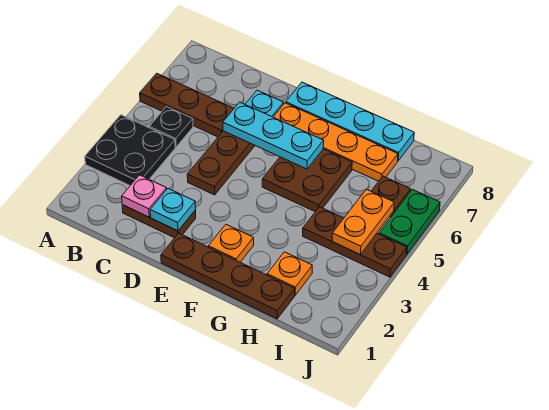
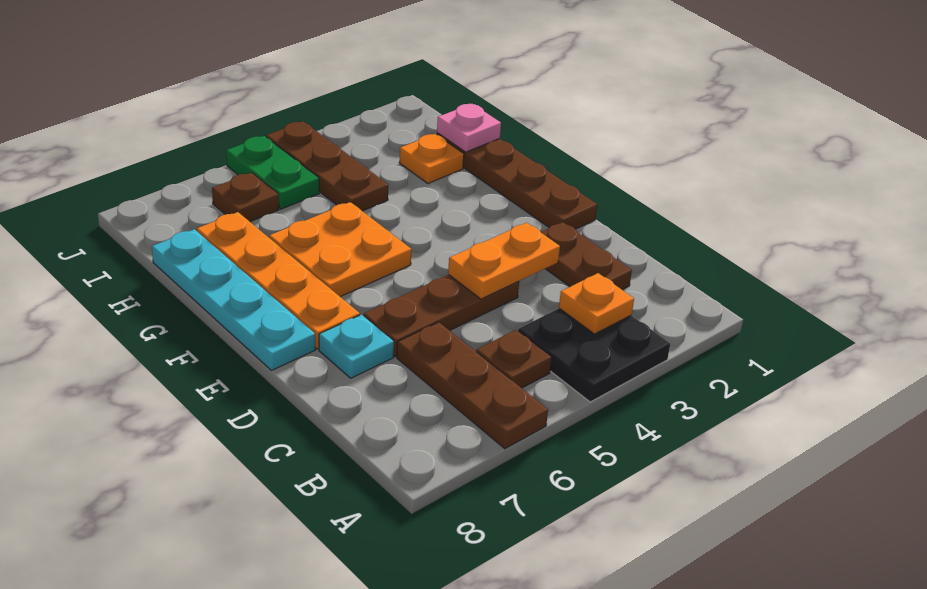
black plate B5 level 1 -> brown plate B5 level 1
pink plate C2 level 2 -> pink plate H1 level 2
cyan plate D2 level 2 -> none
cyan plate D6:F6 level 2 -> none
orange plate F2 level 1 -> orange plate B3 level 2
brown plate F5:G6 level 1 -> orange plate F5:G6 level 1
orange plate I4:I5 level 2 -> orange plate D3:D4 level 2
green plate J5:J6 level 1 -> green plate I5:J5 level 1

